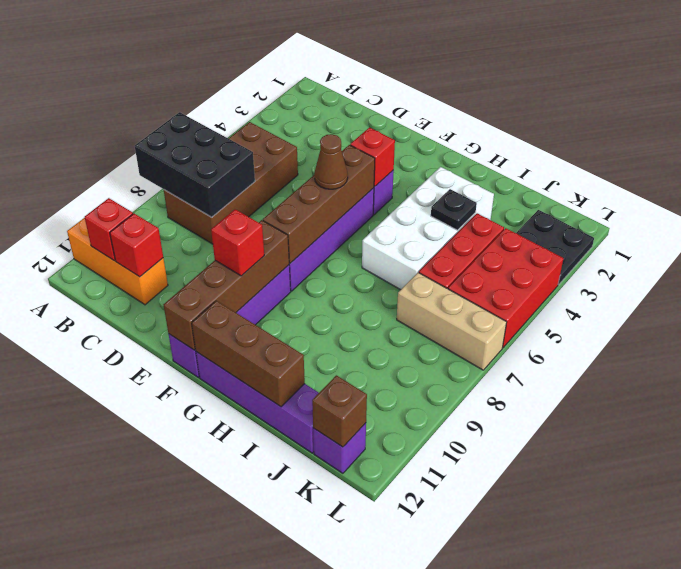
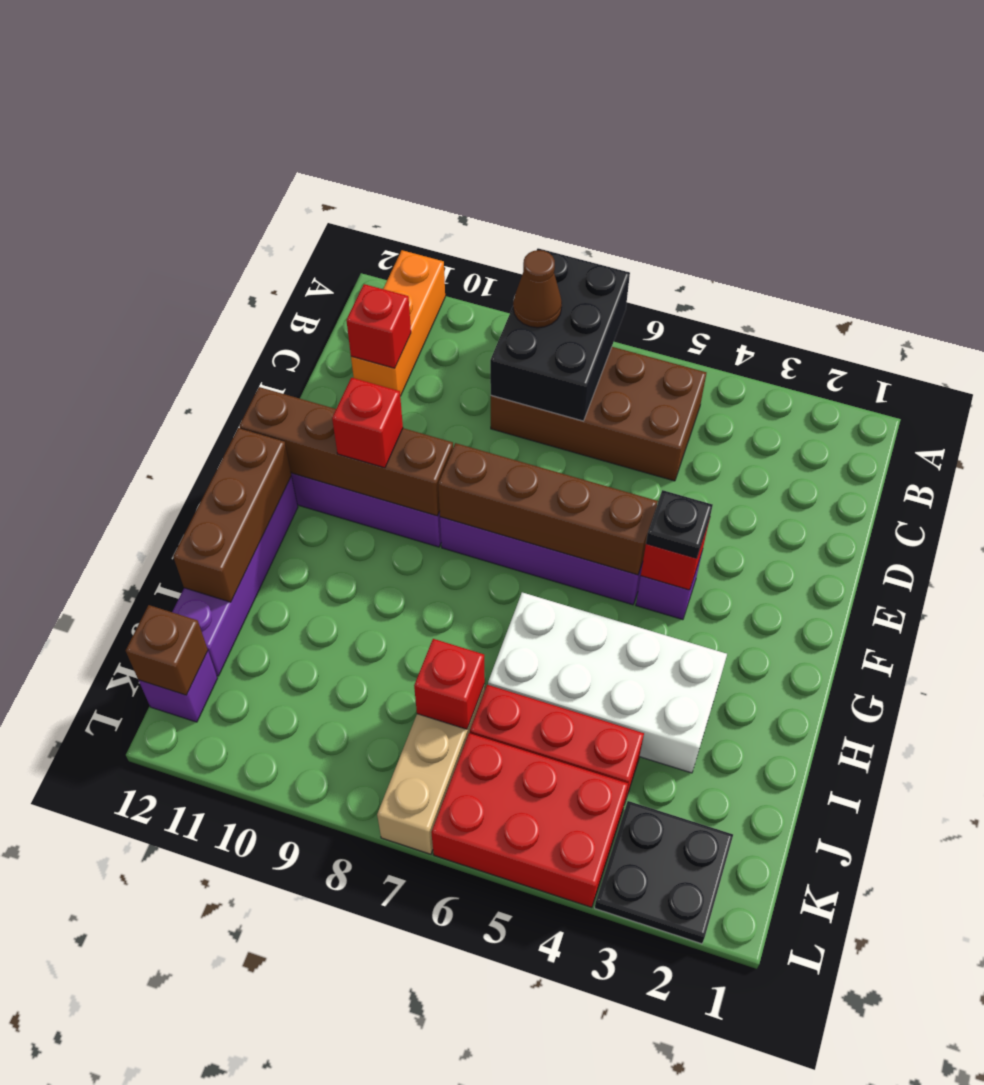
red brick B11 level 2 -> red brick J7 level 2
brown cone F6 level 3 -> brown cone B8 level 3
black plate I4 level 2 -> black plate F4 level 3

